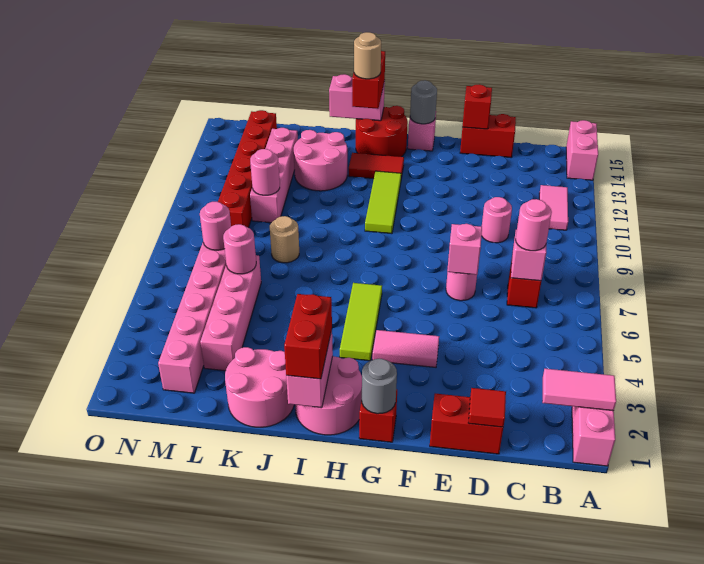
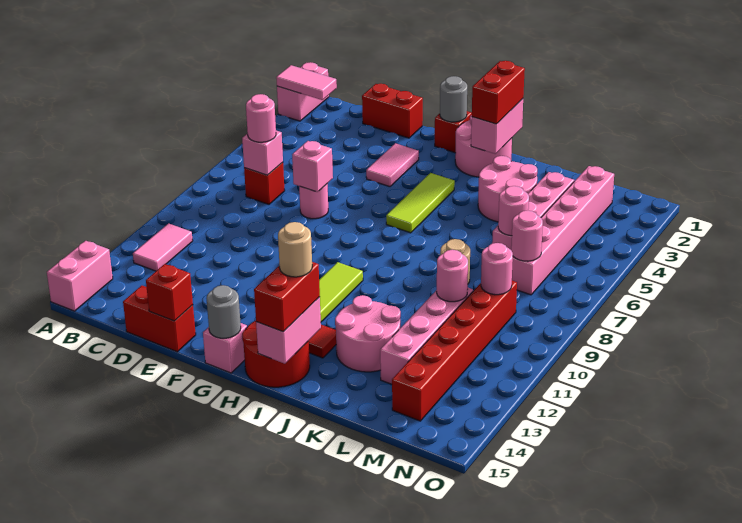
red tile D1 level 2 -> none
pink round brick D10 level 1 -> pink round brick M9 level 2
pink tile F4:G4 level 1 -> pink tile F3:F4 level 1
pink brick I15:J15 level 2 -> pink brick I14:I15 level 2
pink round brick J1:K2 level 1 -> pink round brick J3:K4 level 1

